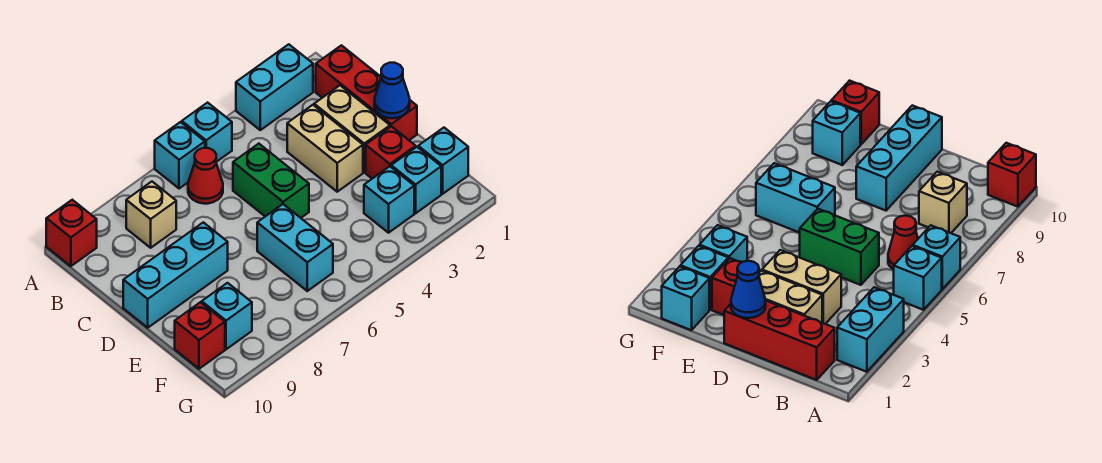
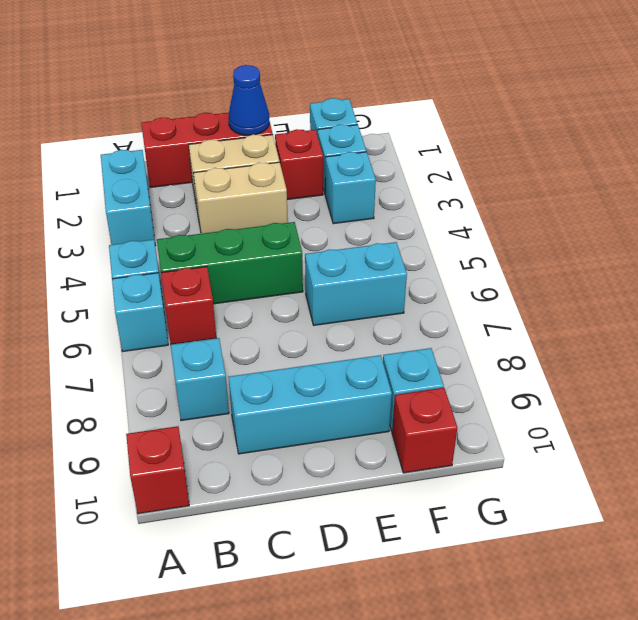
red cone B6 level 1 -> red brick B6 level 1
tan brick B8 level 1 -> cyan brick B8 level 1
green brick C5:D5 level 1 -> green brick B5:D5 level 1
cyan brick D8:D10 level 1 -> cyan brick C9:E9 level 1

